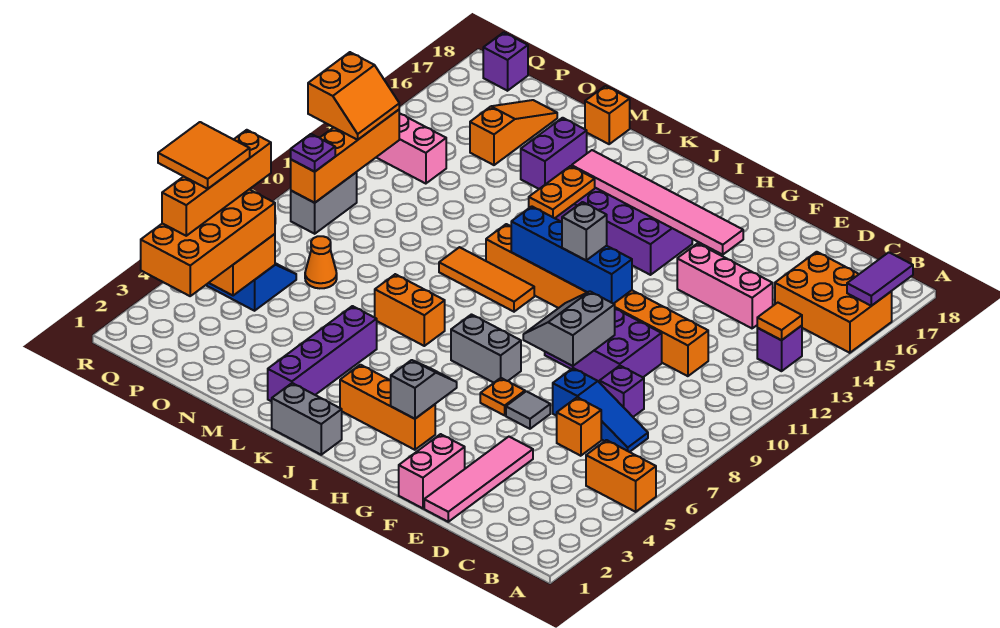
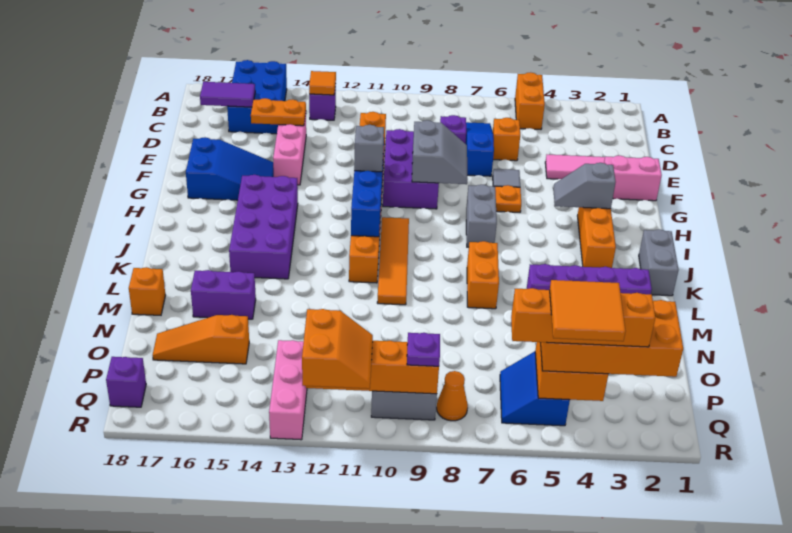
orange brick A15:C16 level 1 -> blue brick A15:C16 level 1
purple tile A16:A17 level 2 -> purple tile C16:C17 level 2
grey slope F8:G9 level 2 top F -> grey slope F8:G9 level 2 top 9
none -> blue slope F15:G17 level 1 top 17
pink tile F15:K15 level 2 -> none
orange tile J10:L10 level 1 -> orange tile I10:L10 level 1
orange plate K13:K14 level 2 -> orange plate D14:D15 level 2
orange cone O7 level 1 -> orange cone Q8 level 1
orange slope Q11:R12 level 3 top R -> orange slope Q11:R12 level 3 top 12

